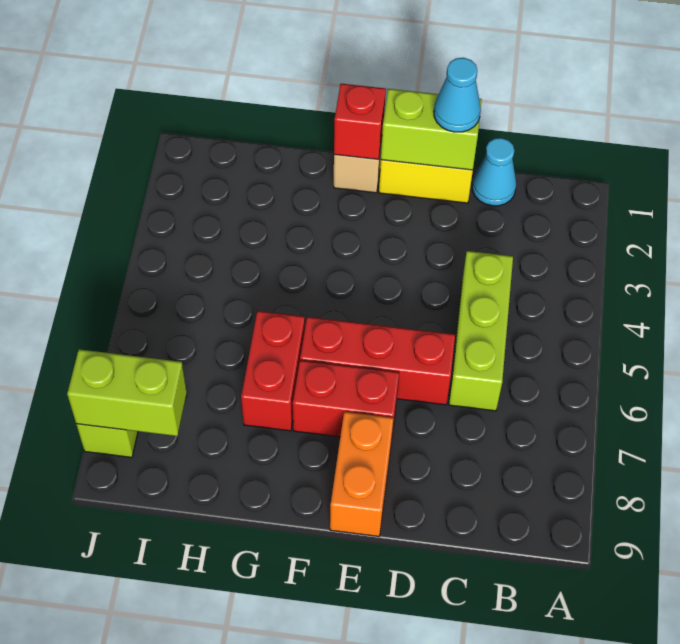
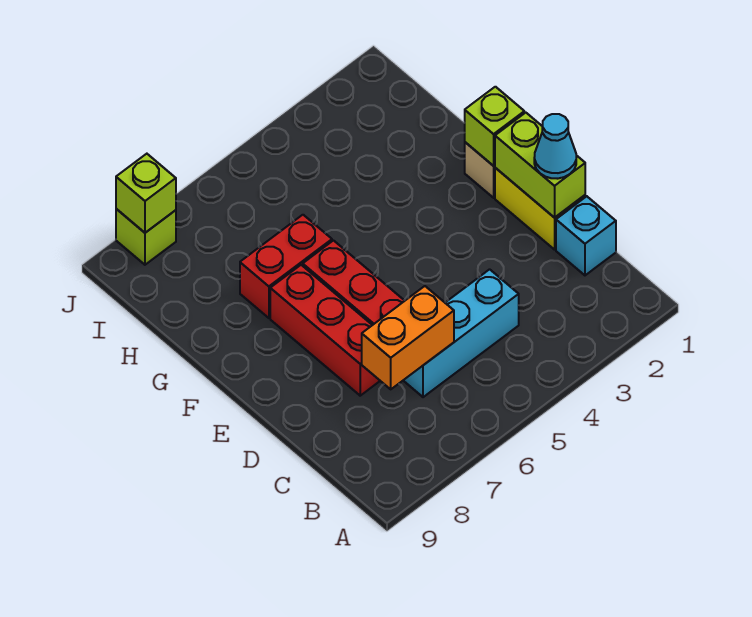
cyan cone C1 level 1 -> cyan brick C1 level 1
lime brick C4:C6 level 1 -> cyan brick C4:C6 level 1
red brick E7:F7 level 1 -> red brick D7:F7 level 1
orange brick E8:E9 level 1 -> orange brick C6:C7 level 2
red brick F1 level 2 -> lime brick F1 level 2
lime brick I8:J8 level 2 -> lime brick J8 level 2

